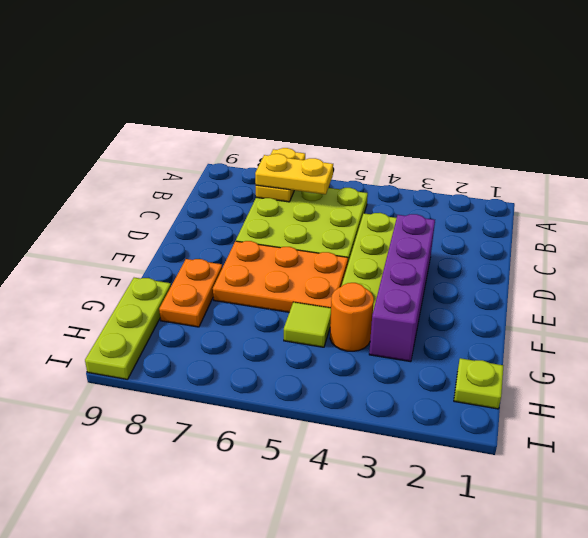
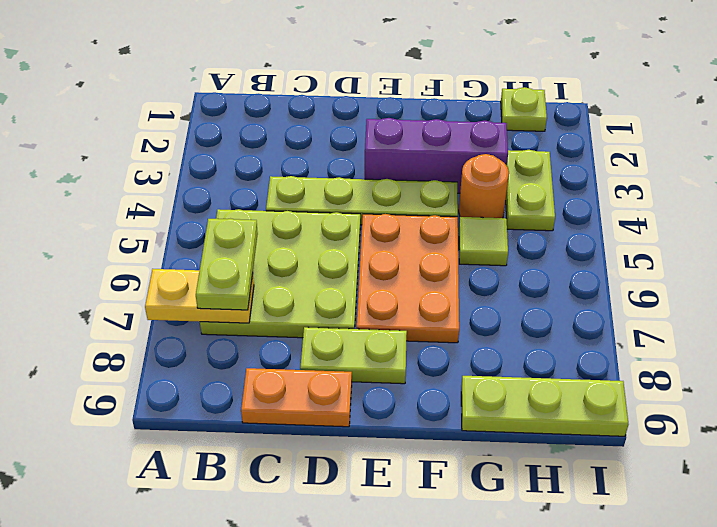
yellow plate B6:B7 level 3 -> lime plate B6:B7 level 3
purple brick D3:G3 level 1 -> purple brick E3:G3 level 1
none -> lime plate D8:E8 level 1
orange plate F8:G8 level 1 -> orange plate C9:D9 level 1
none -> lime plate H3:H4 level 1

